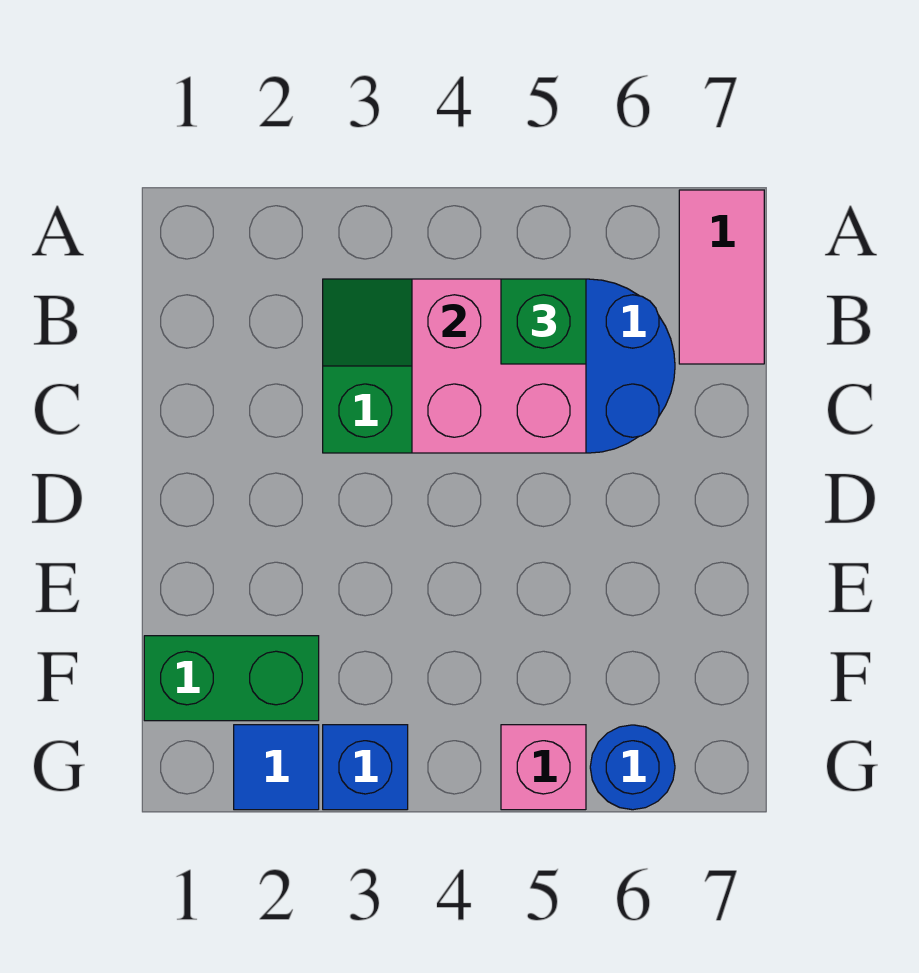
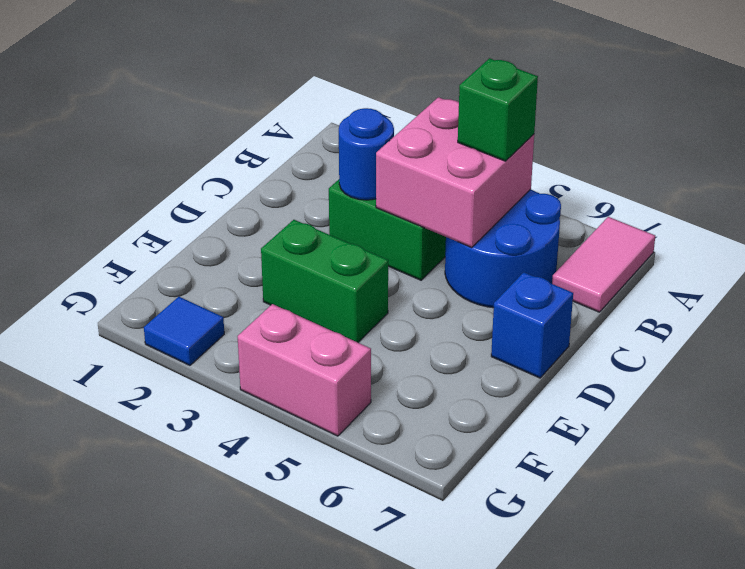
green brick F1:F2 level 1 -> green brick E3:E4 level 1
blue brick G3 level 1 -> blue brick D7 level 1
pink brick G5 level 1 -> pink brick G4:G5 level 1
blue round brick G6 level 1 -> blue round brick C3 level 2

